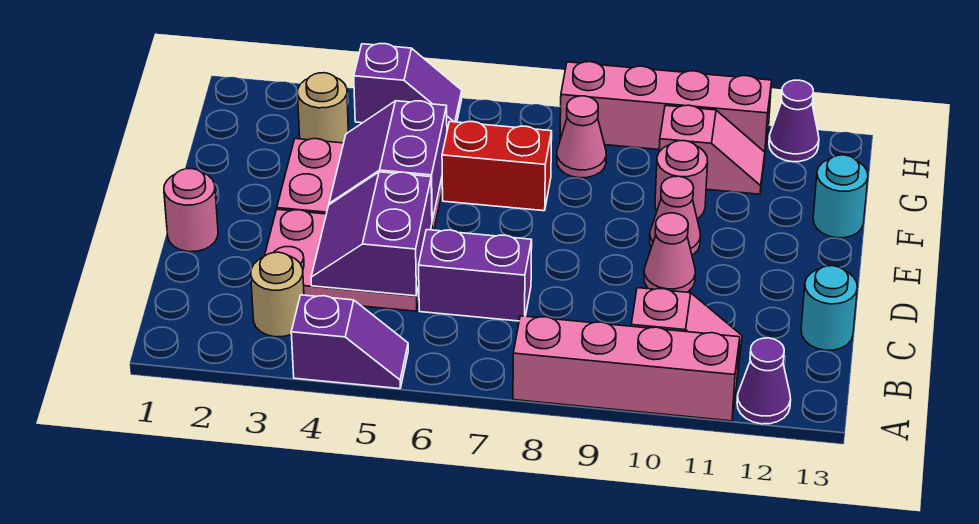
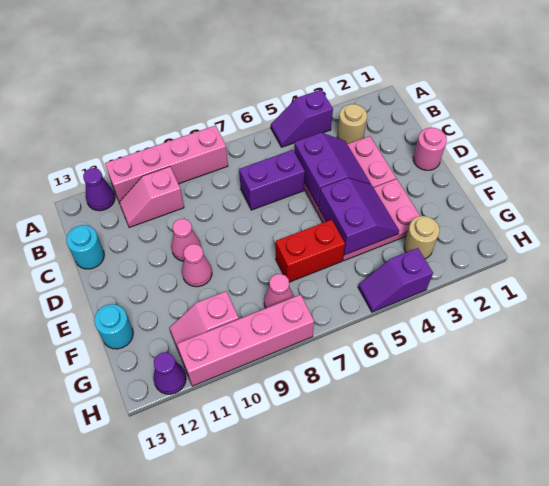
pink round brick F10 level 1 -> none

